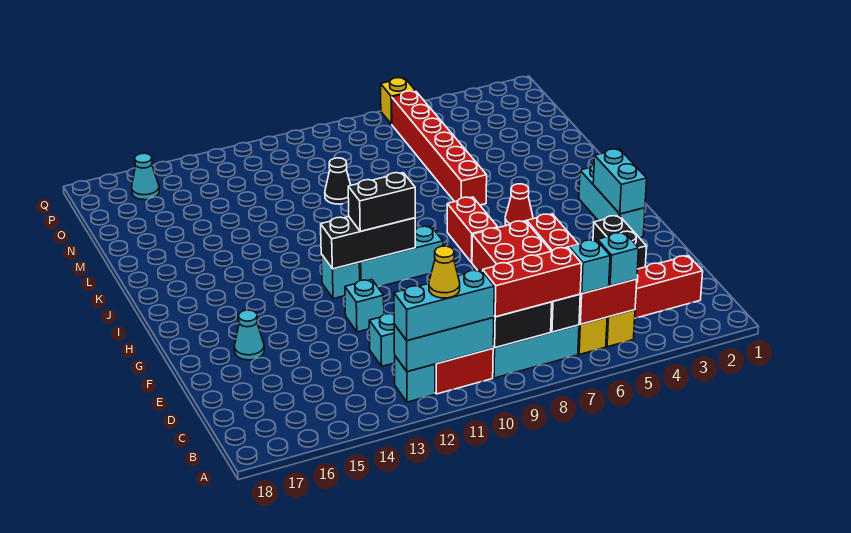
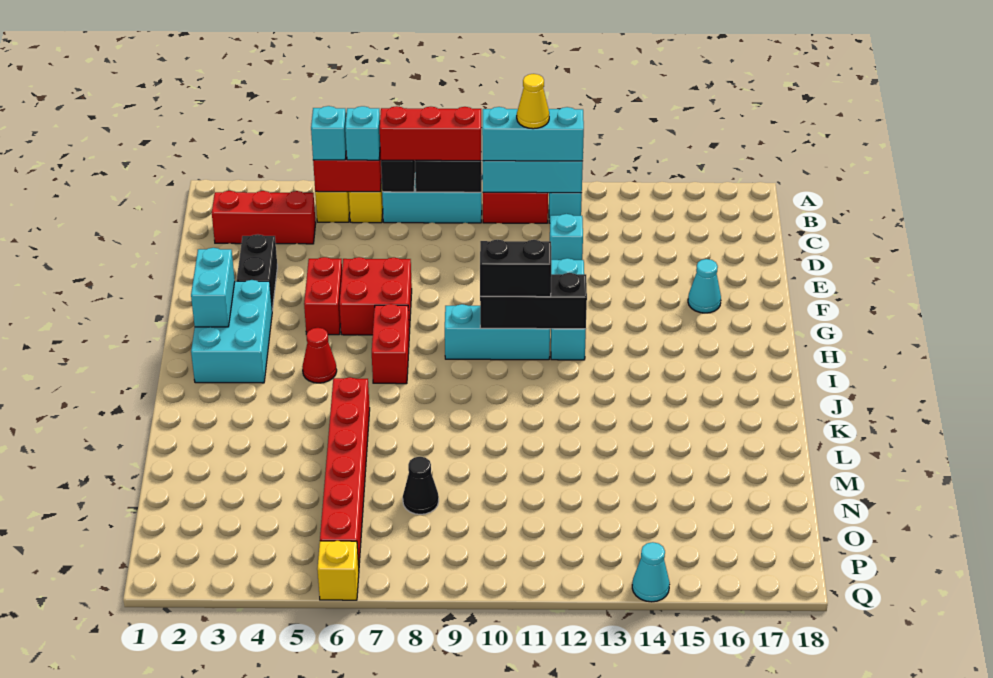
cyan brick G2:I2 level 1 -> cyan brick G2:I3 level 1
black cone M10 level 1 -> black cone N8 level 1
cyan cone P16 level 1 -> cyan cone Q14 level 1

